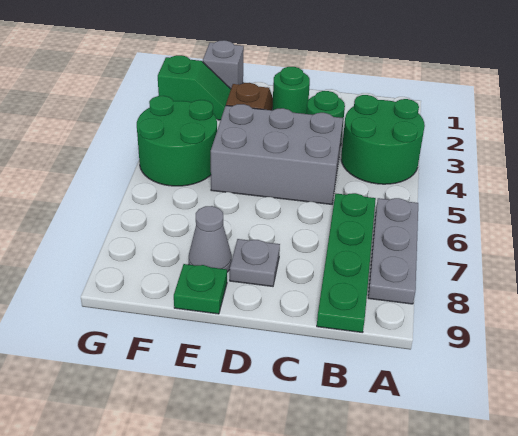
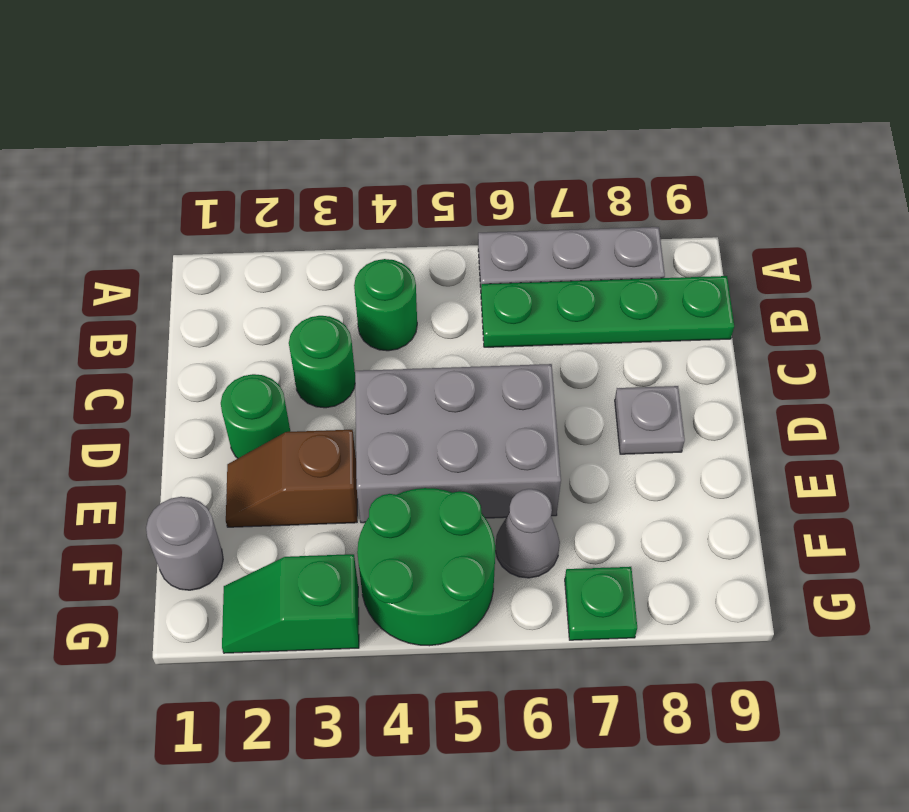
green round brick A3:B4 level 1 -> green round brick B4 level 1
grey brick C4:E5 level 1 -> grey brick D4:E6 level 1
grey cone E8 level 1 -> grey cone F6 level 1
green plate E9 level 1 -> green plate G7 level 1
grey brick F1 level 1 -> grey round brick F1 level 1
green slope F2:G2 level 1 top G -> green slope G2:G3 level 1 top 3

